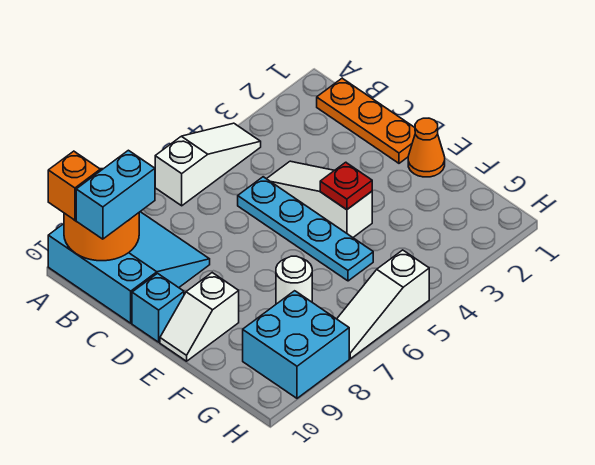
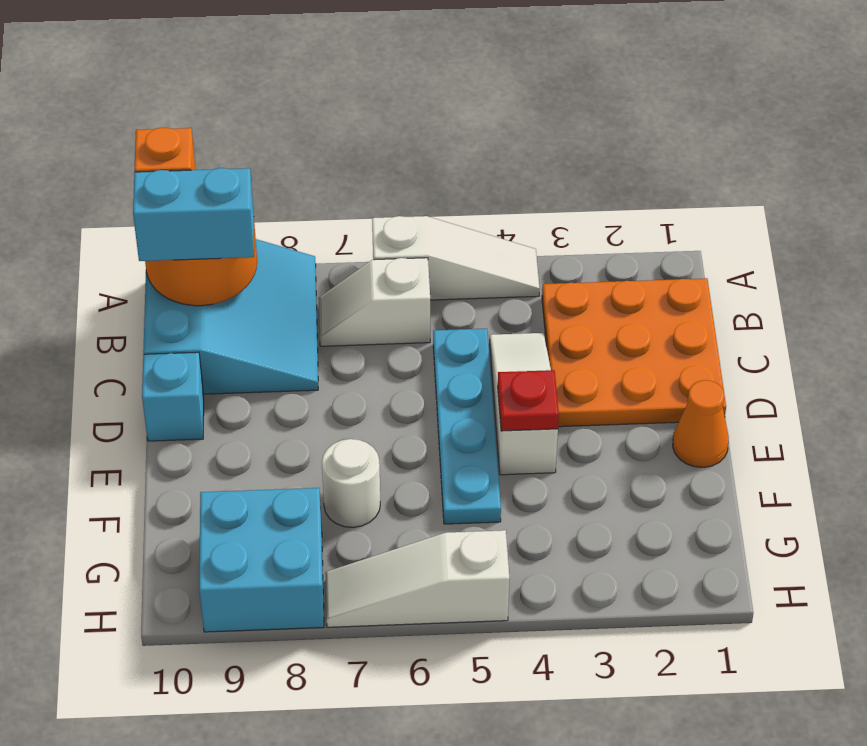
orange plate B1:D1 level 1 -> orange plate B1:D3 level 1
white slope E9:E10 level 1 top 9 -> white slope B6:B7 level 1 top 6

